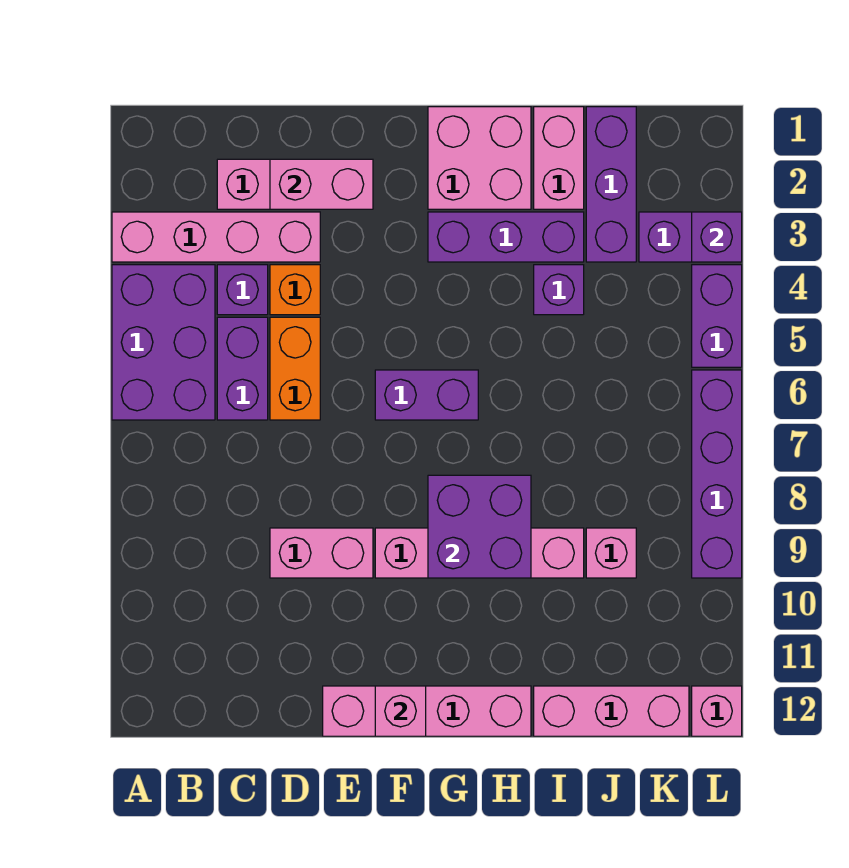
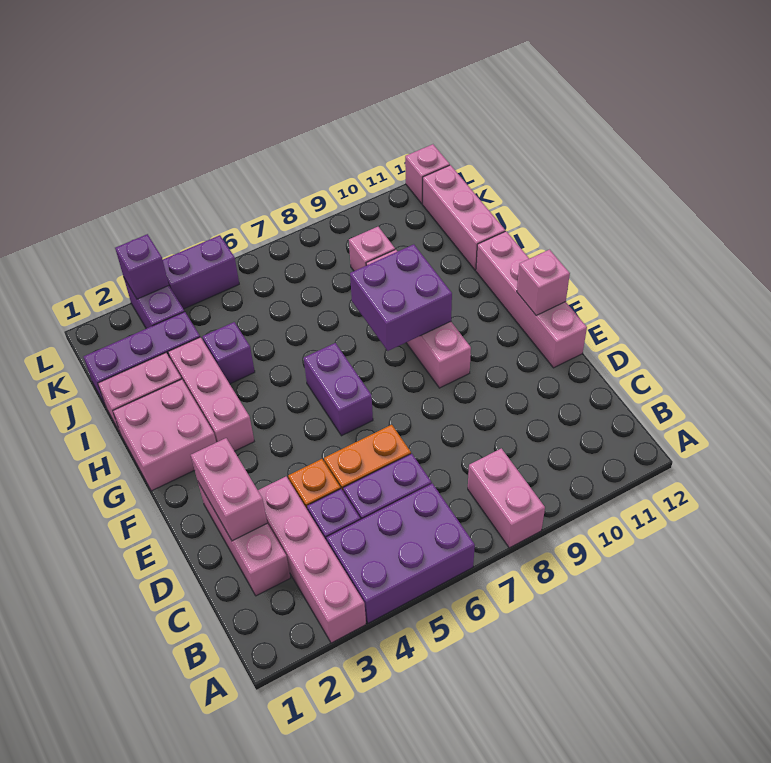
pink brick D9:E9 level 1 -> pink brick A8:B8 level 1
purple brick G3:I3 level 1 -> pink brick G3:I3 level 1
purple brick L6:L9 level 1 -> none

